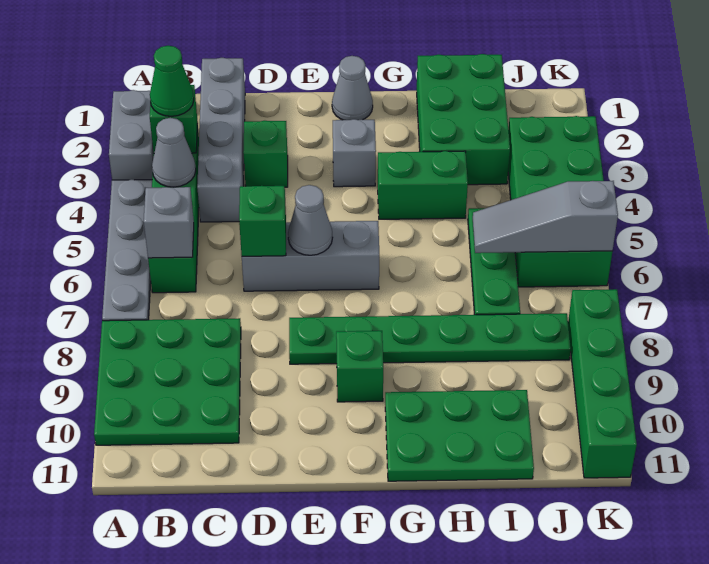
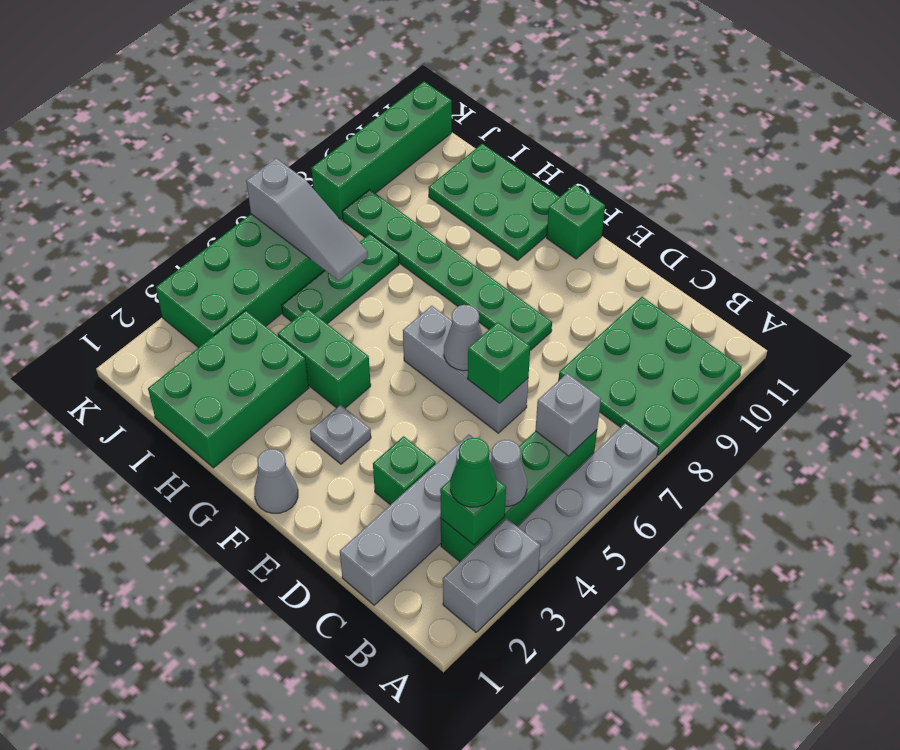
grey brick F3 level 1 -> grey plate F3 level 1
green brick F9 level 1 -> green brick F11 level 1

